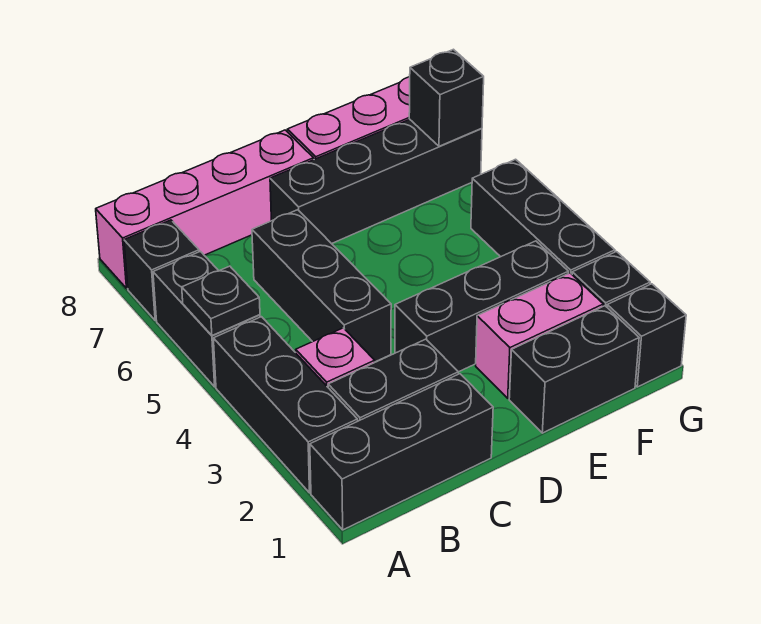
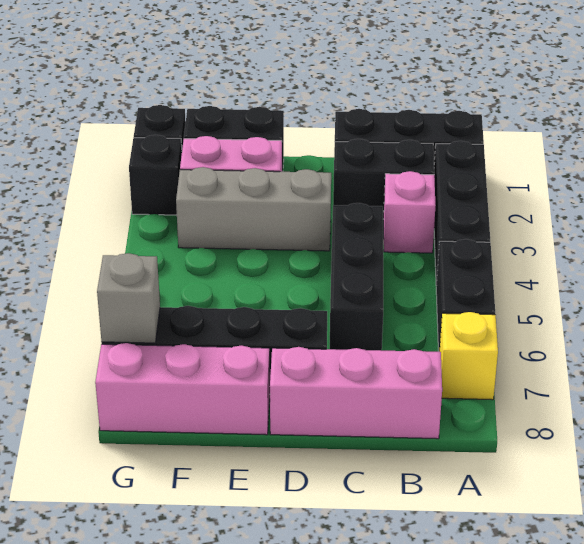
black plate A5 level 2 -> none
black brick A7 level 1 -> yellow brick A7 level 1
pink brick A8:D8 level 1 -> pink brick B8:D8 level 1
black brick D3:F3 level 1 -> grey brick D3:F3 level 1
black brick G3:G5 level 1 -> none
black brick G7 level 2 -> grey brick G7 level 2

